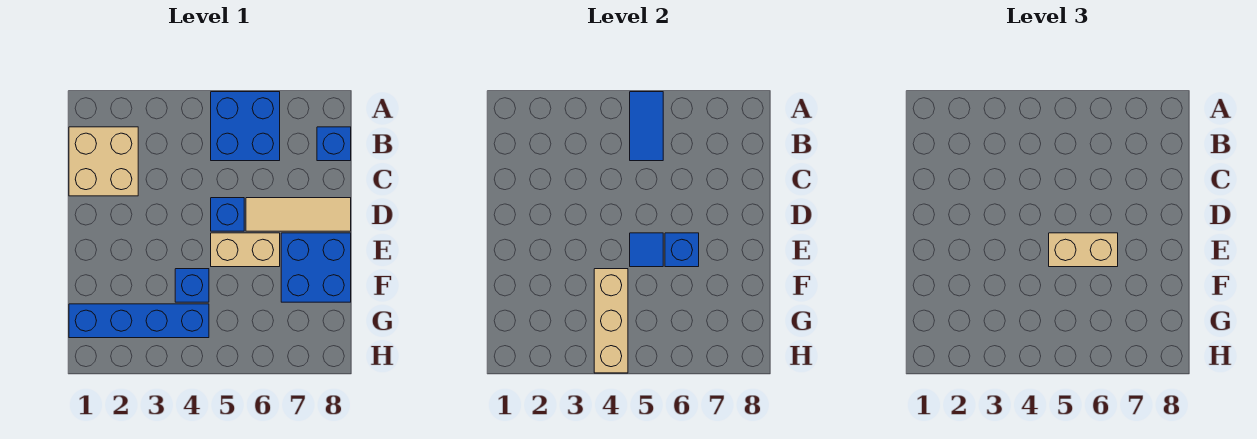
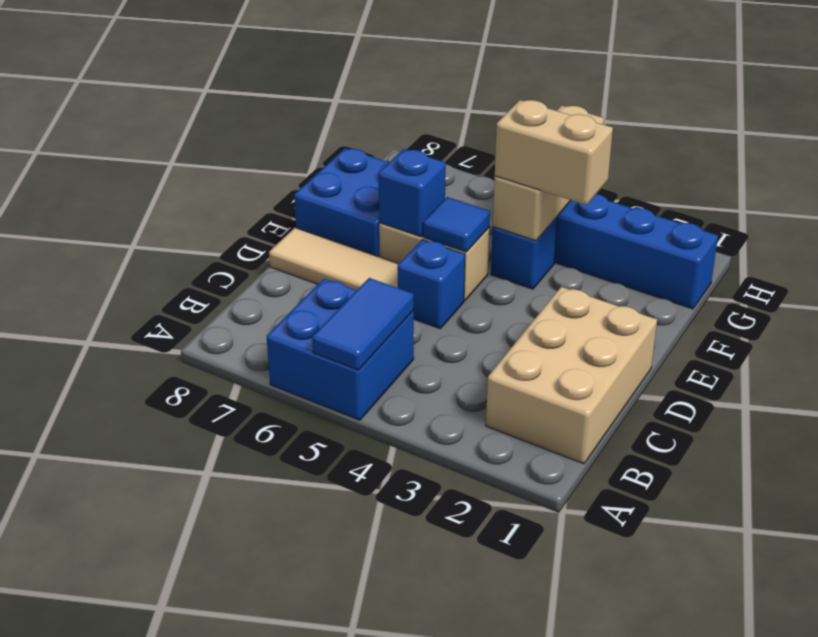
tan brick B1:C2 level 1 -> tan brick B1:D2 level 1
blue brick B8 level 1 -> none
tan brick E5:E6 level 3 -> tan brick F3:F4 level 3

